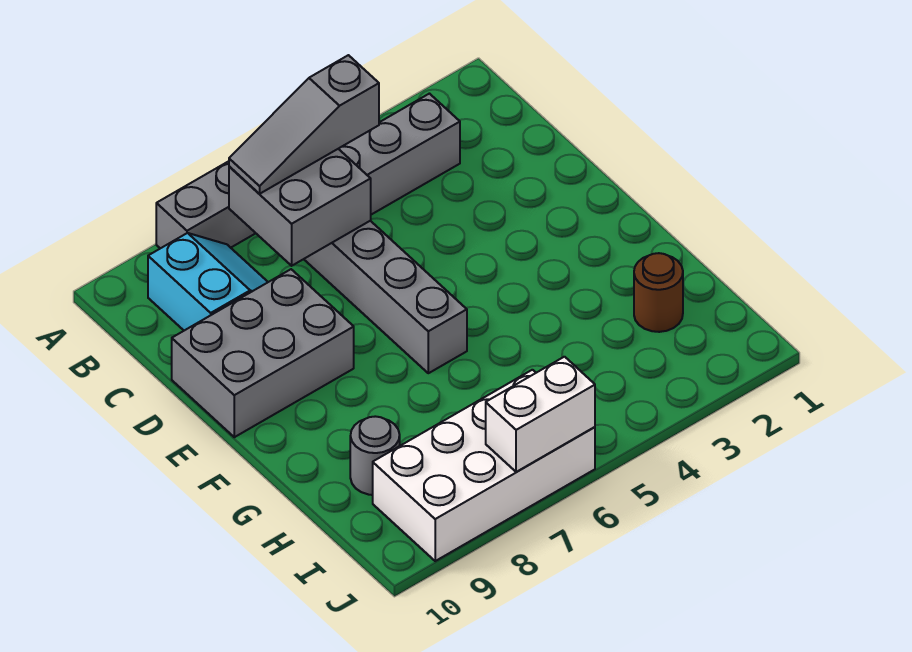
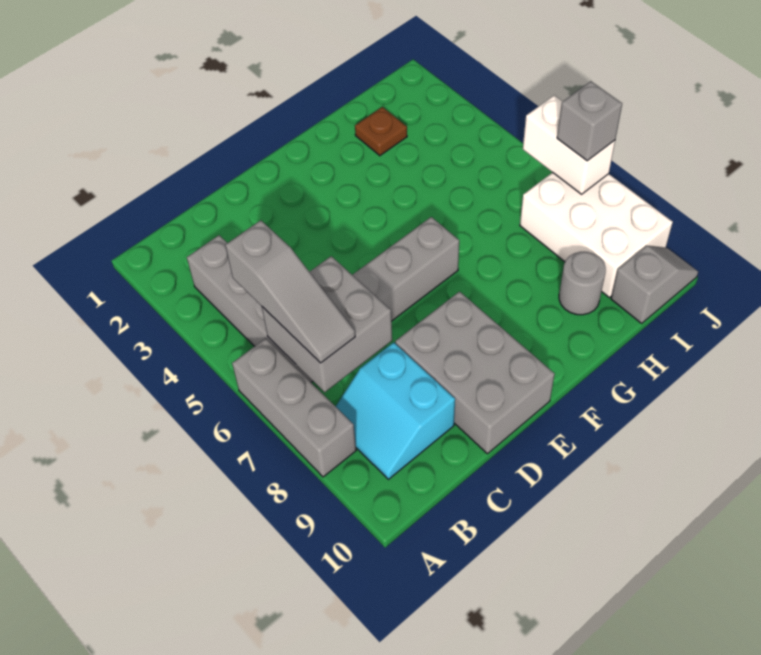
cyan slope B8:C9 level 1 top 9 -> cyan slope B8:C9 level 1 top C
brown round brick H2 level 1 -> brown plate H2 level 1
white brick I6:J9 level 1 -> white brick I7:J9 level 1
none -> grey slope I10:J10 level 1 top I
none -> grey brick J7 level 3

